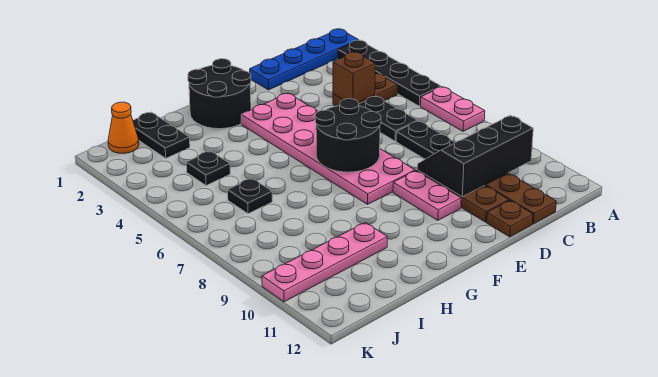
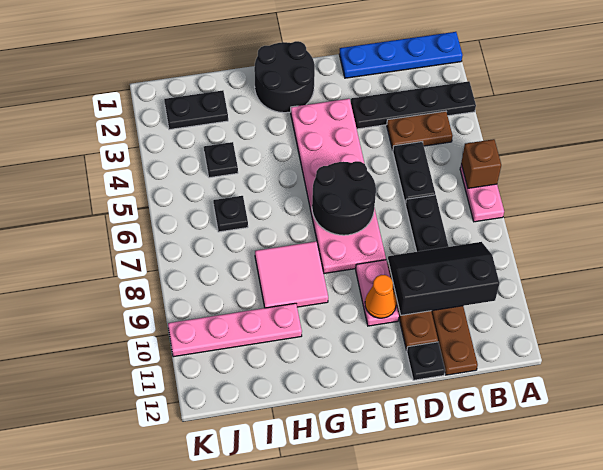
black plate A2:A5 level 1 -> black plate A3:D3 level 1
brown brick C4 level 2 -> brown brick A6 level 2
brown plate D12 level 1 -> black plate D12 level 1
none -> pink tile G8:H9 level 1
black plate I1:I2 level 1 -> black plate I2:J2 level 1
orange cone J1 level 1 -> orange cone E10 level 2

